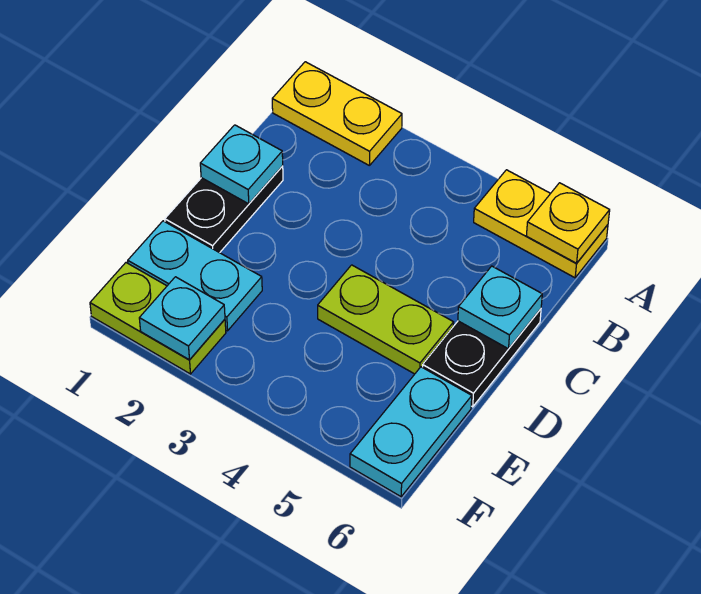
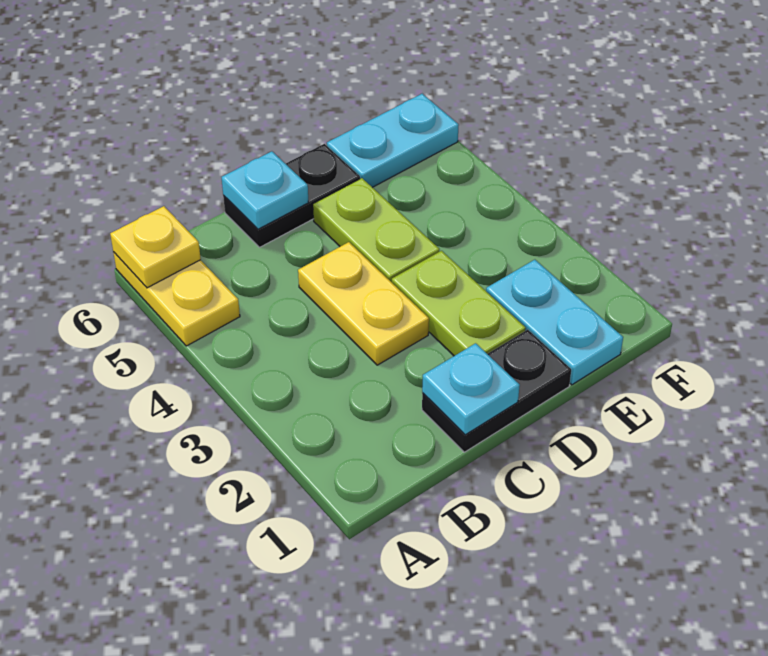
yellow plate A1:A2 level 1 -> yellow plate C3:C4 level 1
lime plate F1:F2 level 1 -> lime plate D2:D3 level 1
cyan plate F2 level 2 -> none

